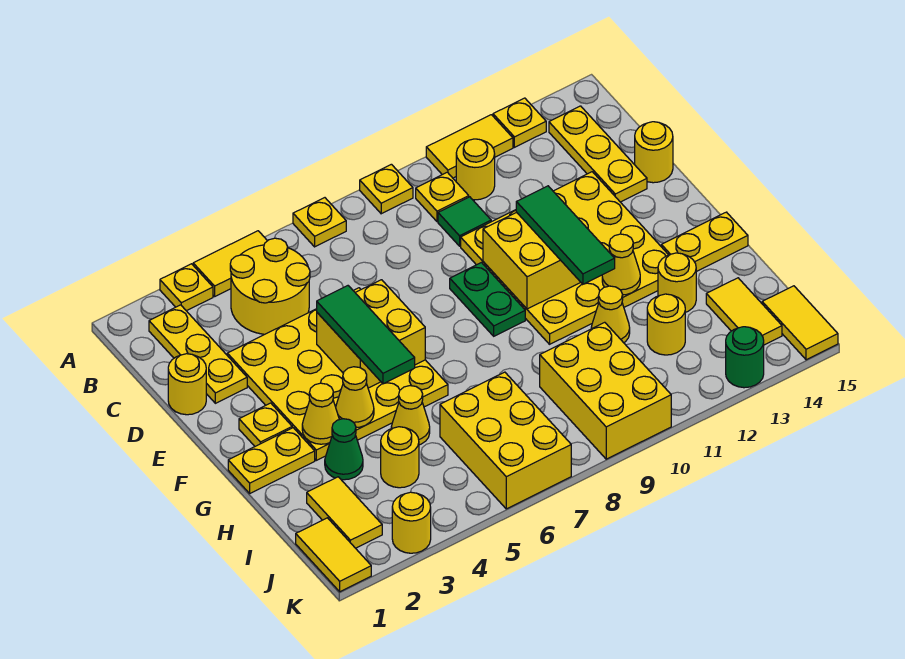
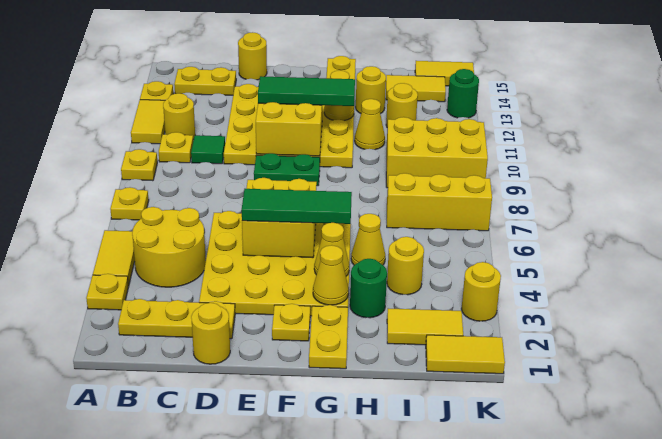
yellow plate B14:D14 level 1 -> yellow plate B14:C14 level 1
green cone H3 level 1 -> green round brick H3 level 1
yellow brick I6:K7 level 1 -> yellow brick I7:K7 level 1

